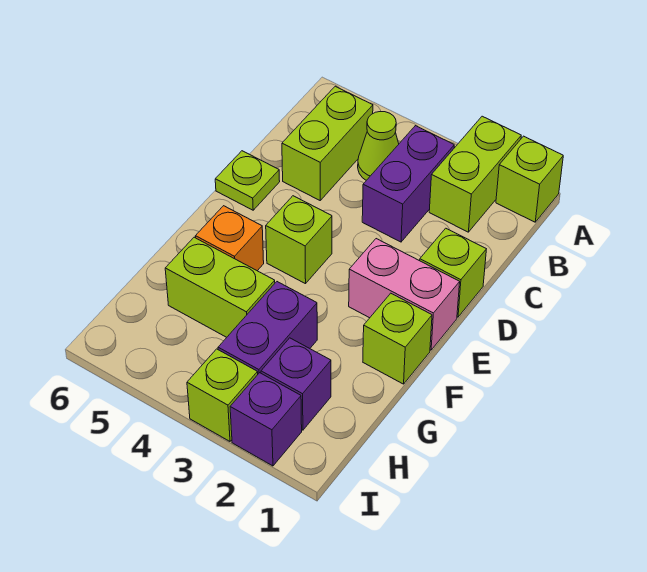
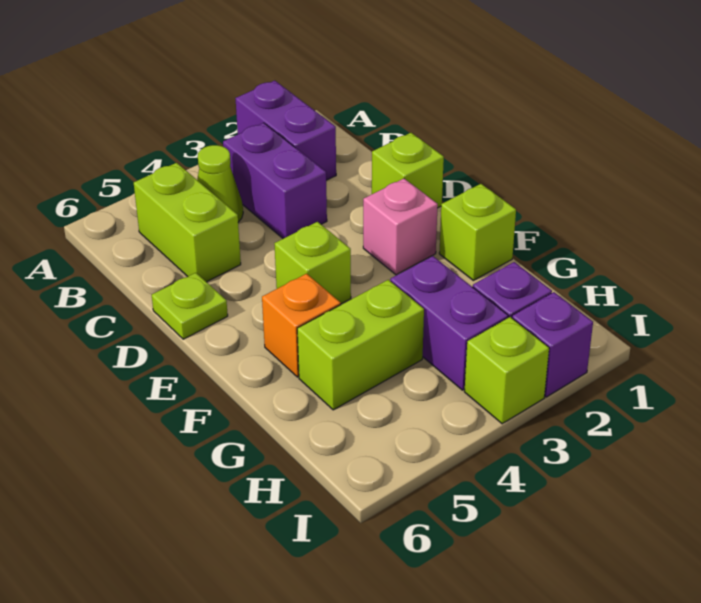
lime brick A1 level 1 -> none
lime brick A2:B2 level 1 -> purple brick A2:B2 level 1
pink brick E1:E2 level 1 -> pink brick E2 level 1

